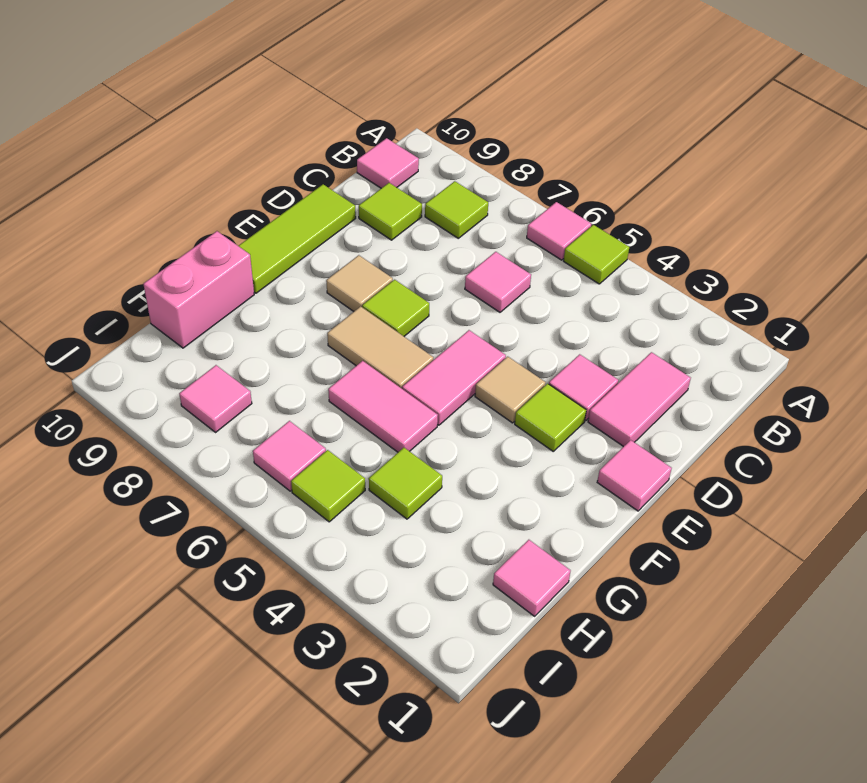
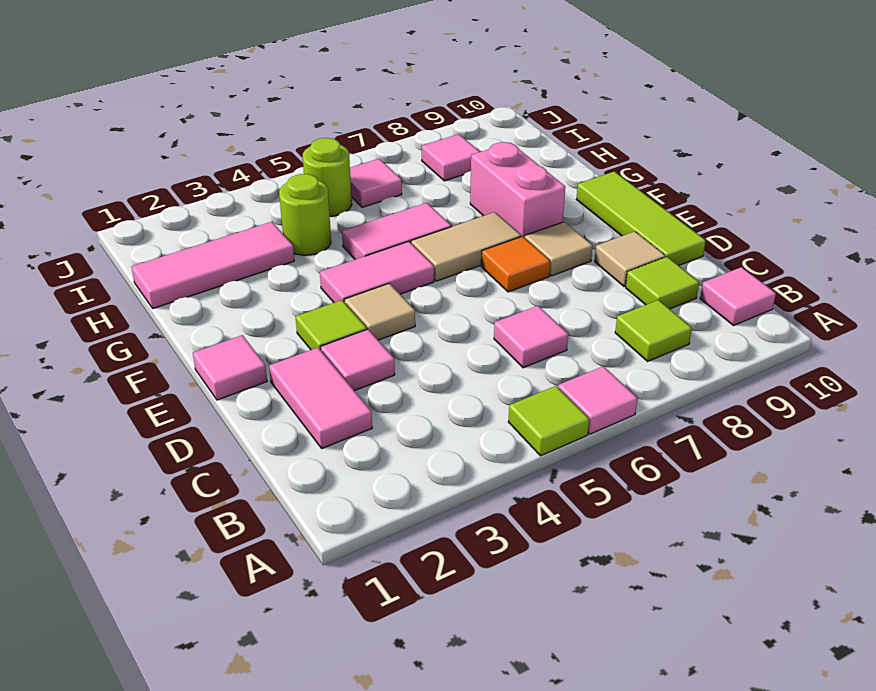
none -> tan tile D9 level 1
pink tile E5:F5 level 1 -> pink tile F4:F5 level 1
lime tile E7 level 1 -> orange tile E7 level 1
pink brick G10:H10 level 1 -> pink brick F8:G8 level 1
pink tile H1 level 1 -> pink tile H1:H3 level 1
lime tile H4 level 1 -> lime round brick H4 level 1
lime tile I5 level 1 -> lime round brick I5 level 1

